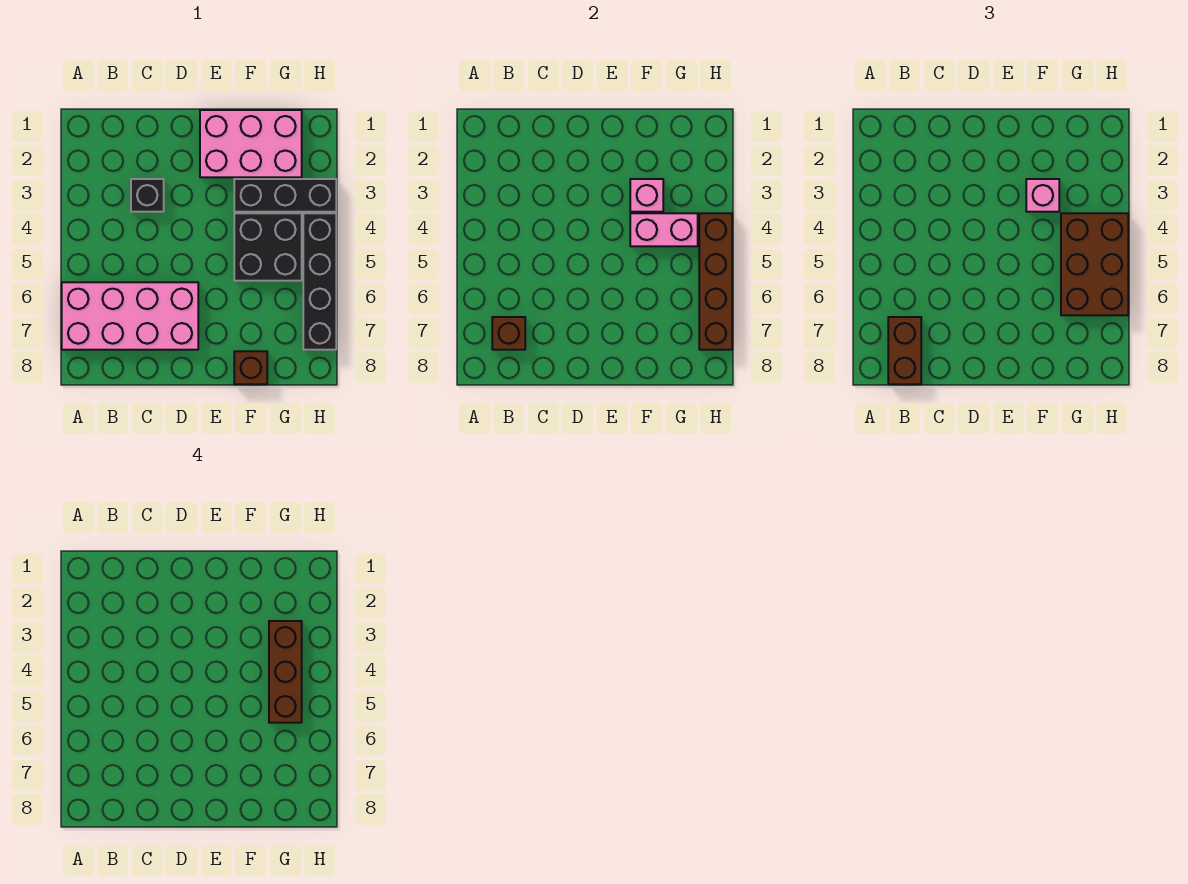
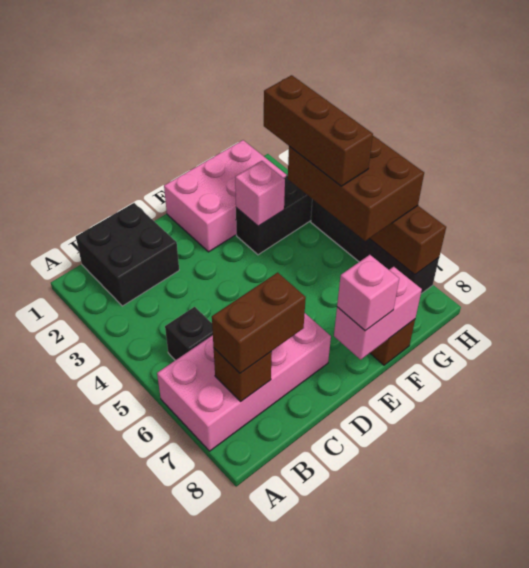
brown brick B7:B8 level 3 -> brown brick B7:C7 level 3
black brick C3 level 1 -> black brick B5 level 1
pink brick F3 level 3 -> pink brick E8 level 3
black brick F4:G5 level 1 -> black brick B1:C2 level 1
pink brick F4:G4 level 2 -> pink brick E8:F8 level 2

